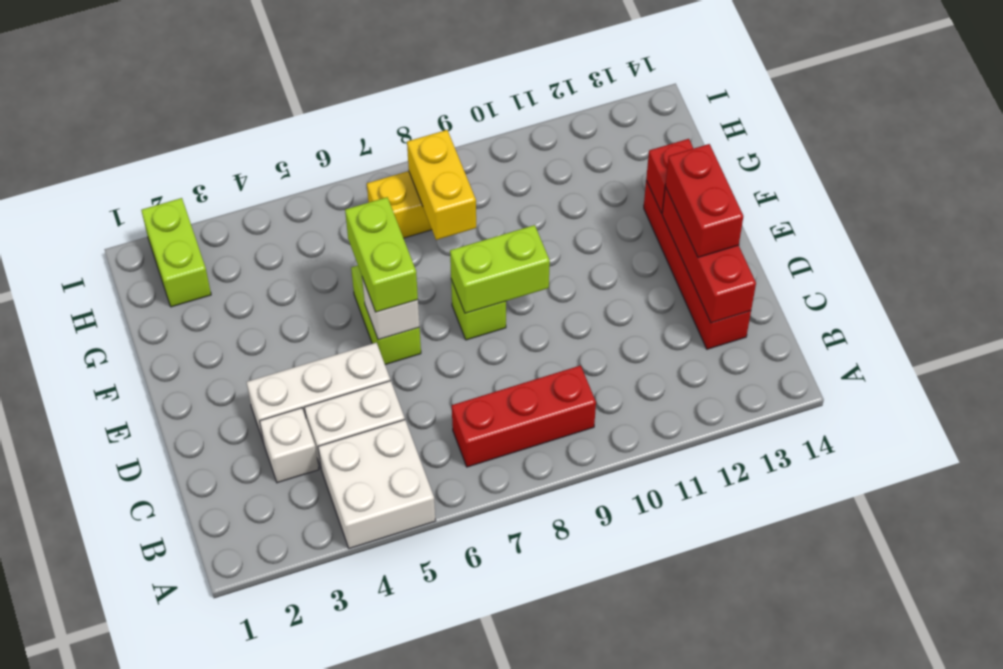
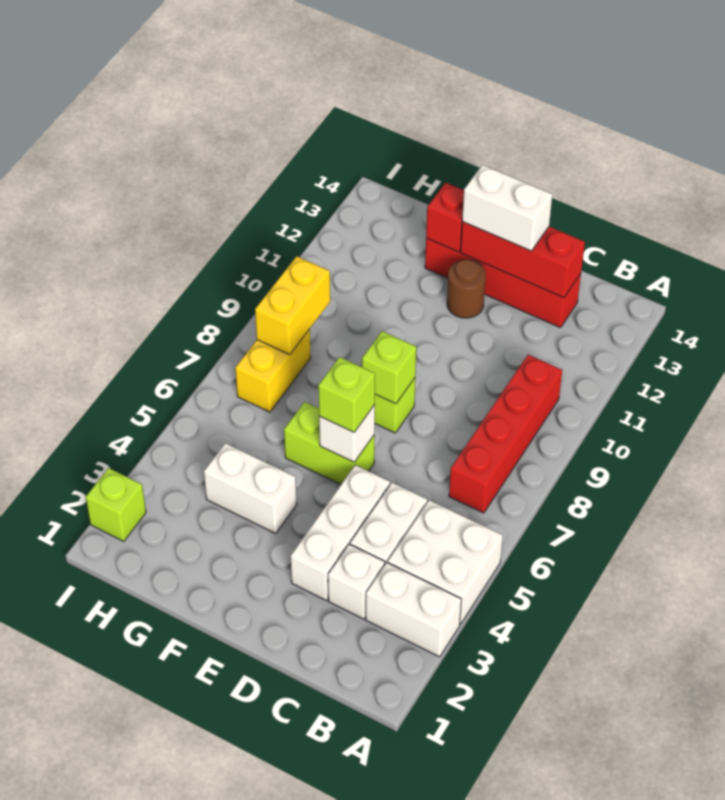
none -> white brick A3:B3 level 1
red brick B7:B9 level 1 -> red brick B7:B10 level 1
red brick D13:E13 level 3 -> white brick D13:E13 level 3
lime brick E6:F6 level 3 -> lime brick E6 level 3
lime brick E8:E9 level 2 -> lime brick E8 level 2
none -> brown round brick E12 level 1
none -> white brick F4:G4 level 1
yellow brick G8:H8 level 2 -> yellow brick H8:H9 level 2
lime brick H2:I2 level 1 -> lime brick I2 level 1

